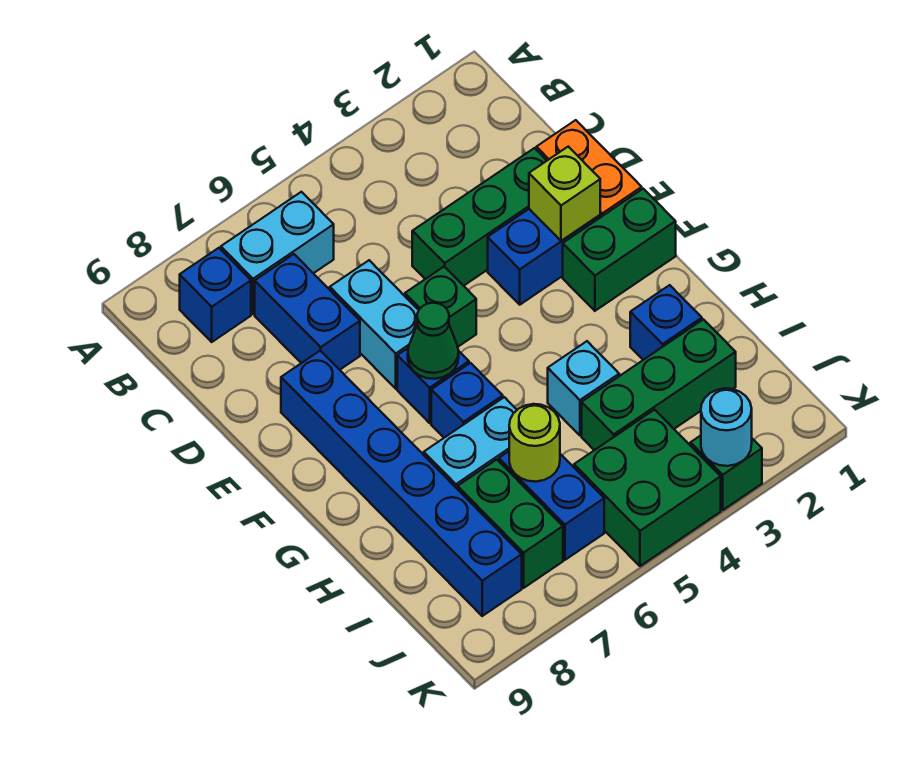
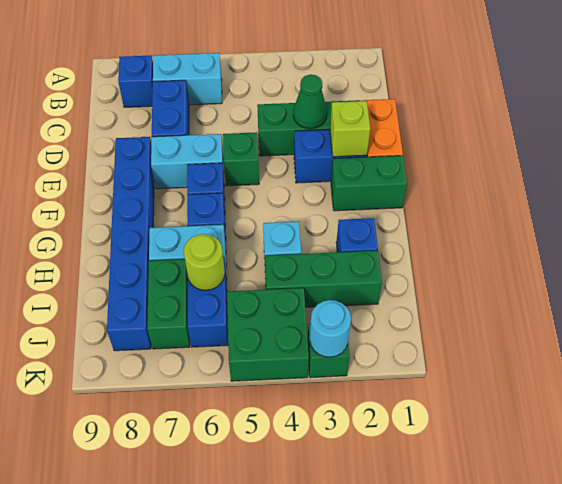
cyan brick D6:E6 level 1 -> cyan brick E6:E7 level 1
green cone F6 level 2 -> green cone D3 level 2

